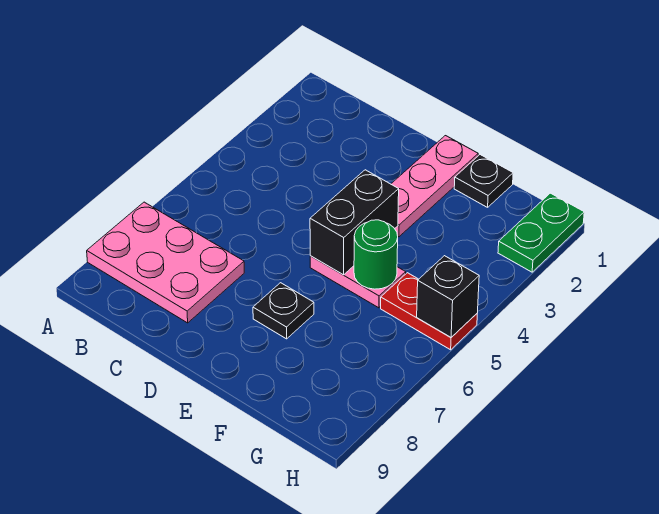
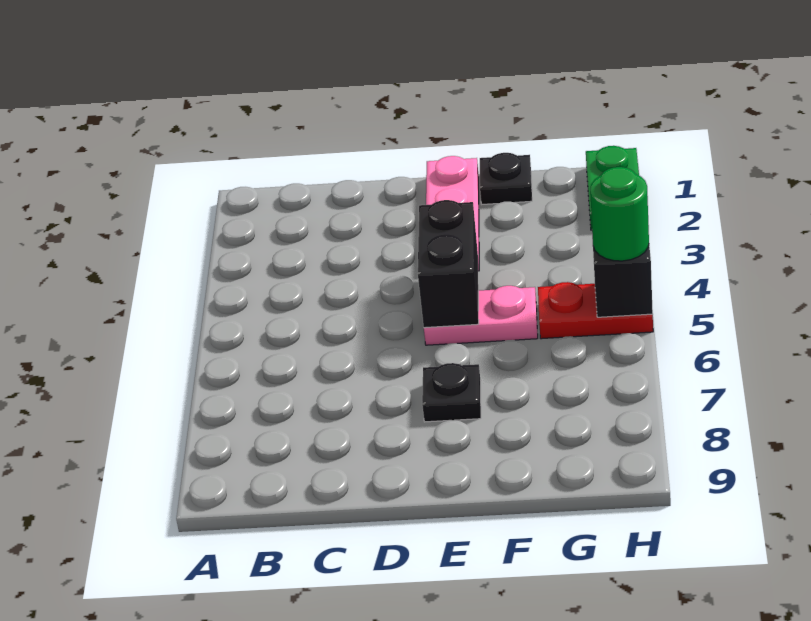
pink plate A7:C8 level 1 -> none
green round brick F5 level 2 -> green round brick H5 level 3

